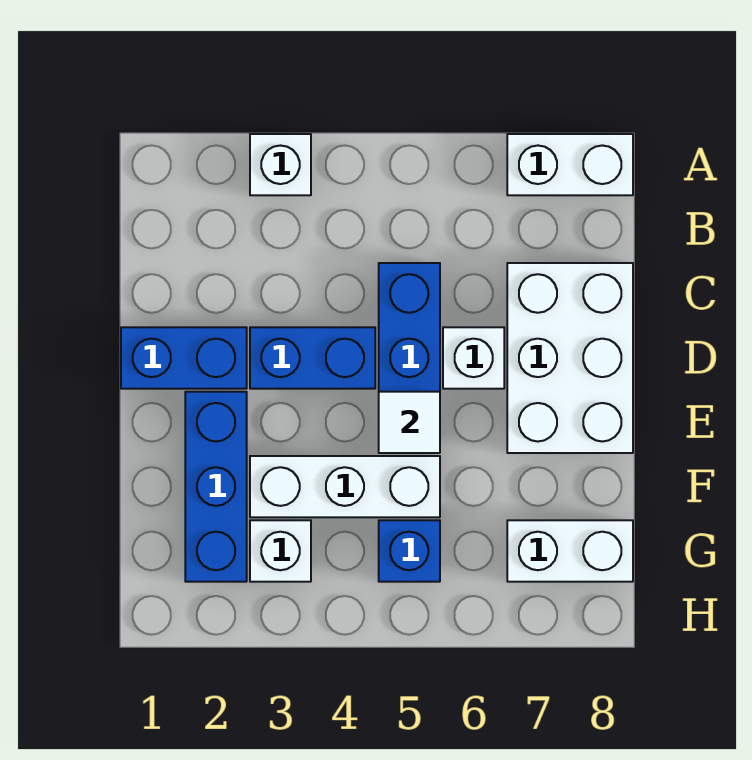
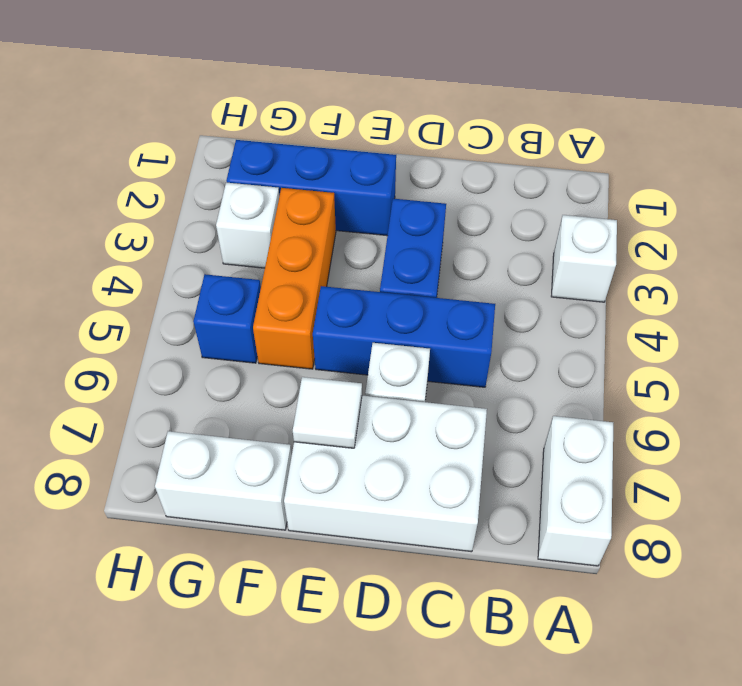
blue brick D1:D2 level 1 -> none
white tile E5 level 2 -> white tile E7 level 2
white brick F3:F5 level 1 -> orange brick F3:F5 level 1
white brick G7:G8 level 1 -> white brick F8:G8 level 1

